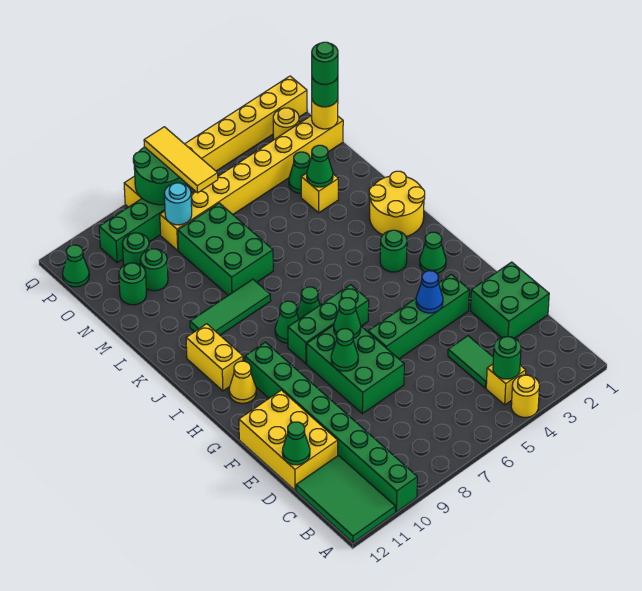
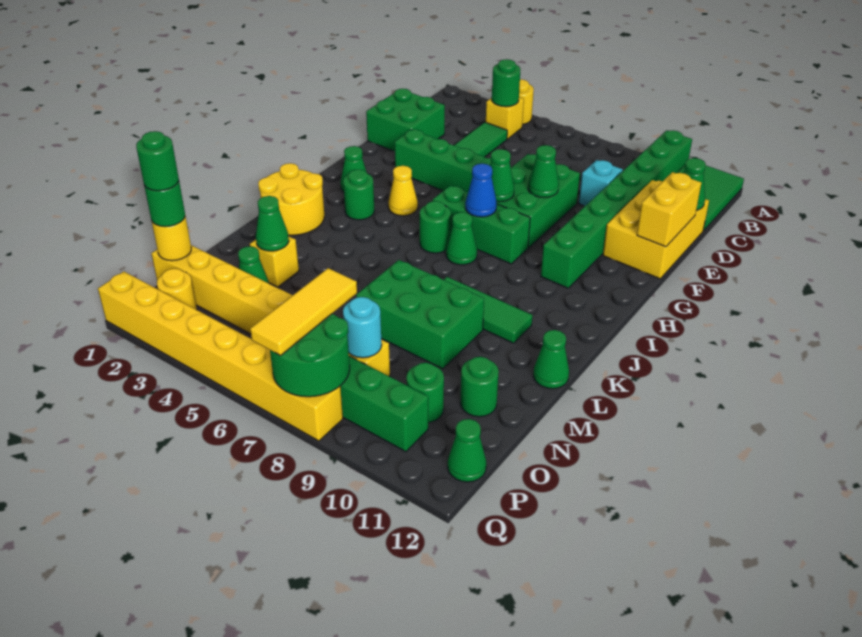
none -> cyan brick D9 level 1
blue cone F4 level 2 -> blue cone H7 level 2
yellow cone H11 level 1 -> yellow cone H4 level 1
green cone I8 level 1 -> green cone L12 level 1
yellow brick I11:J11 level 1 -> yellow brick E12:F12 level 2
green brick L7:N8 level 1 -> green brick L7:M9 level 1
green round brick N10 level 1 -> green round brick I6 level 1

